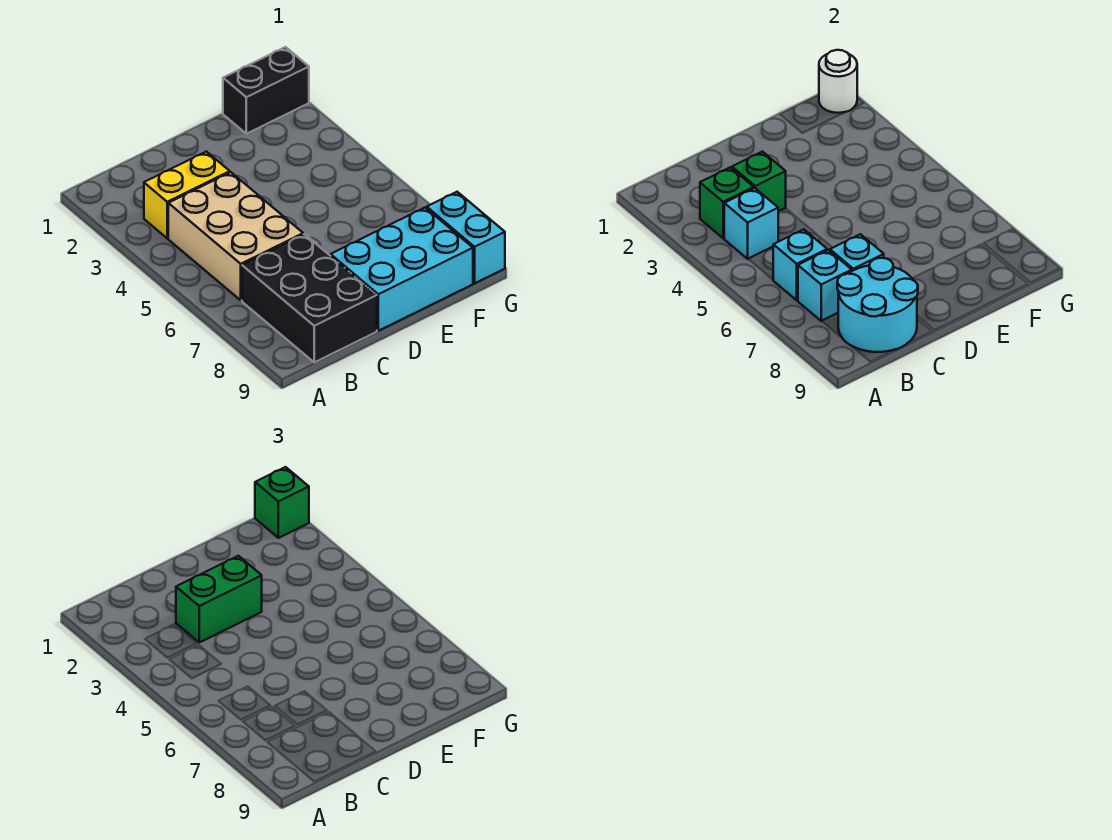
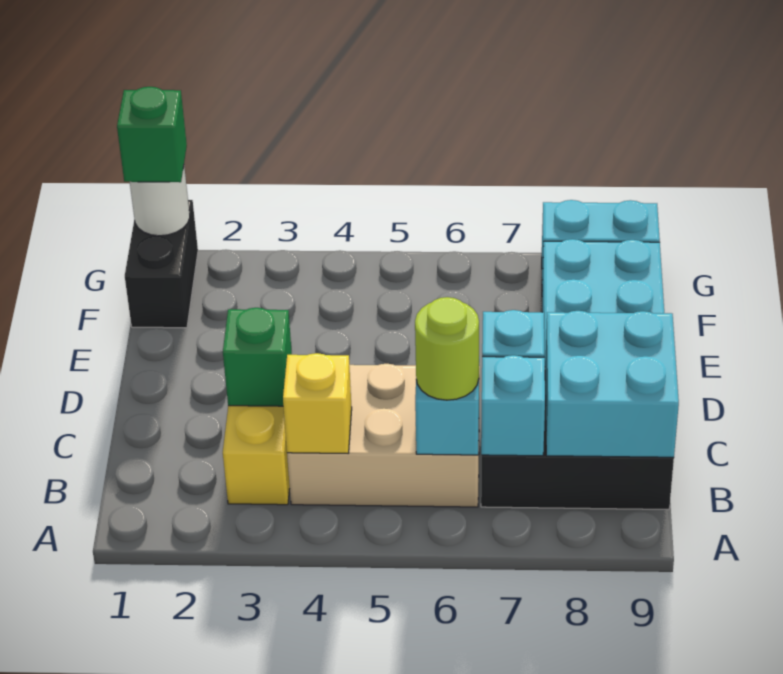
green brick B3 level 2 -> none
cyan brick B4 level 2 -> yellow brick B4 level 2
none -> lime round brick B6 level 3
cyan round brick B8:C9 level 2 -> cyan brick B8:C9 level 2
green brick C3:D3 level 3 -> none

